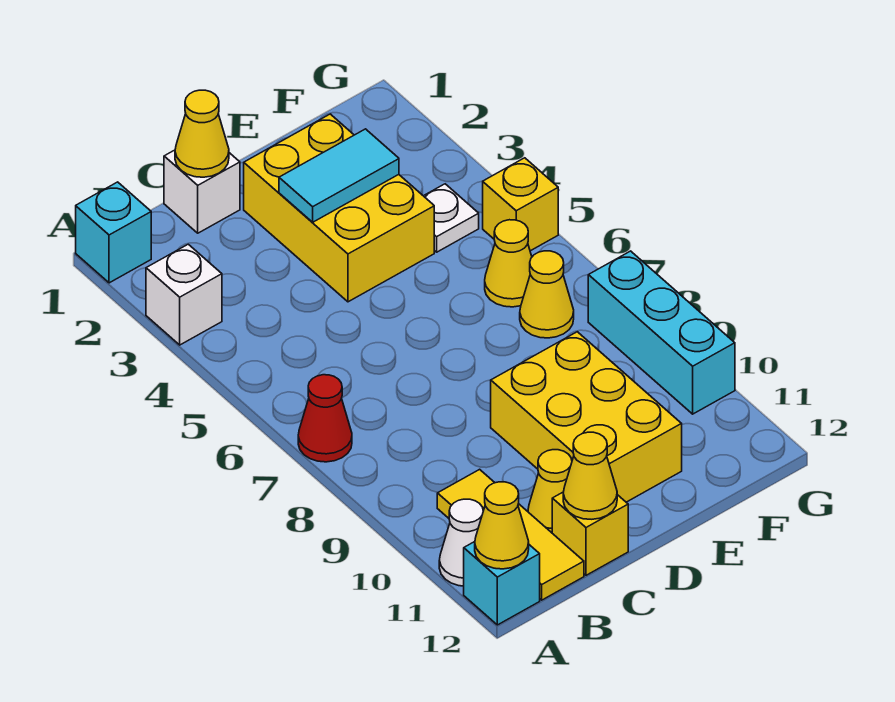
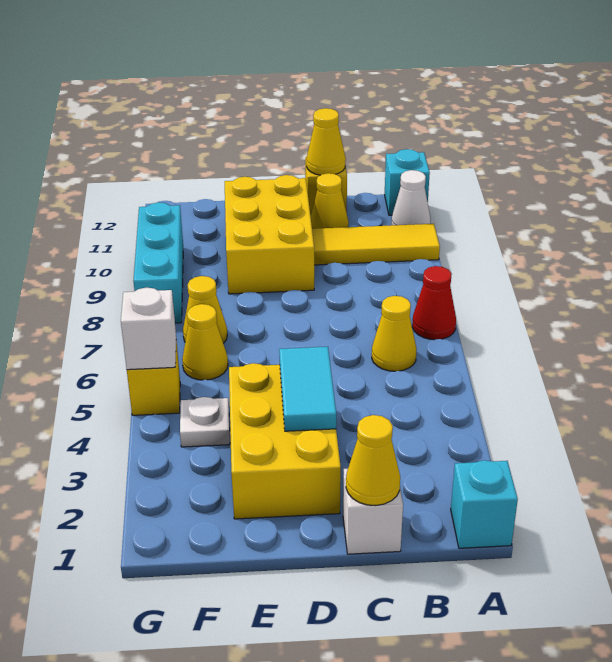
white brick A3 level 1 -> white brick G5 level 2
yellow cone A12 level 2 -> yellow cone B6 level 1
yellow tile B10:B12 level 1 -> yellow tile A10:C10 level 1
cyan tile D3:E3 level 2 -> cyan tile D3:D4 level 2

